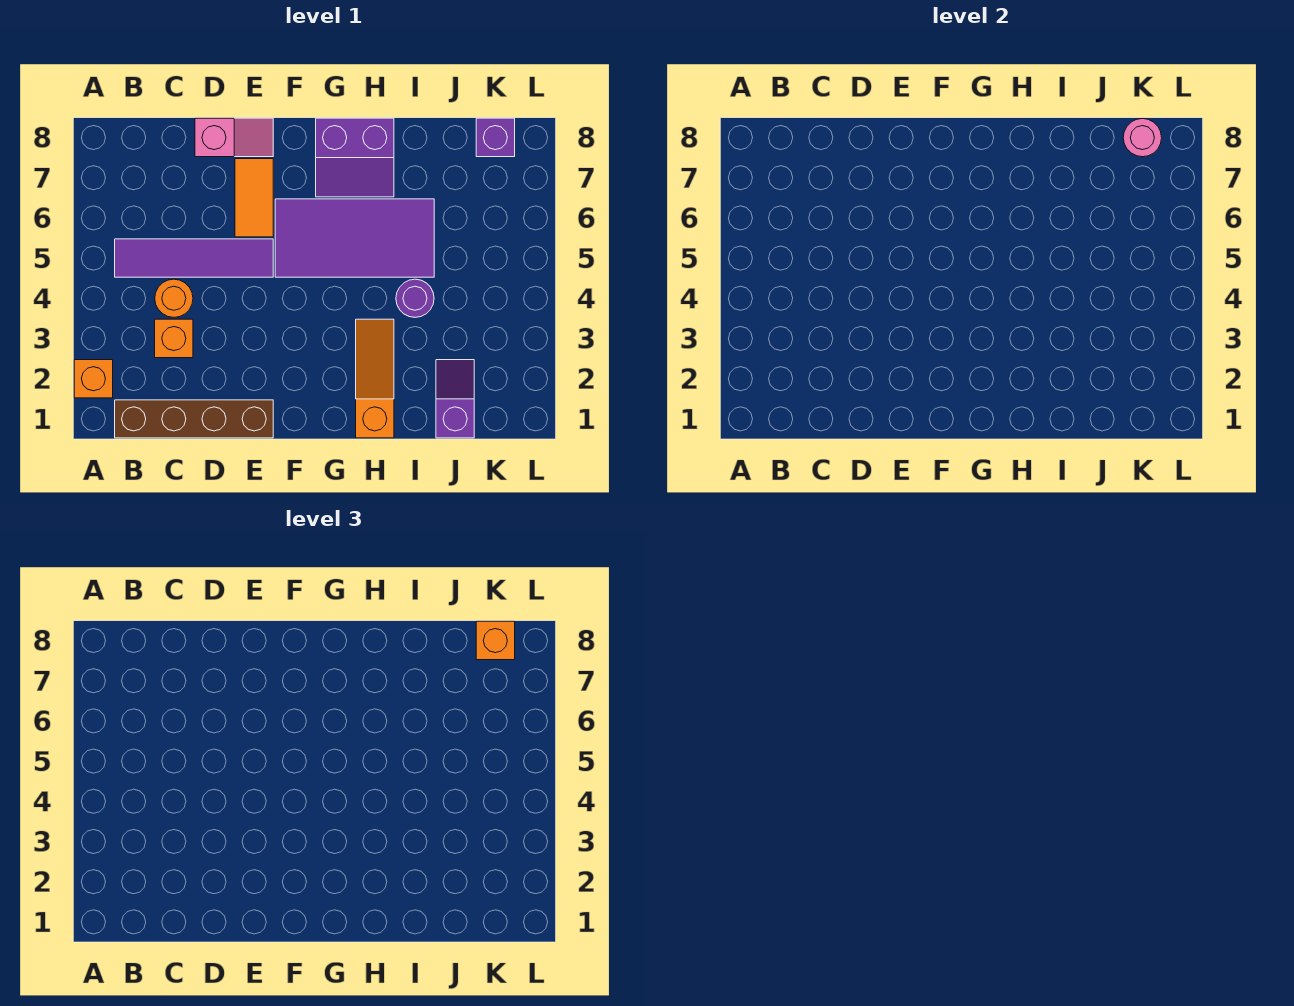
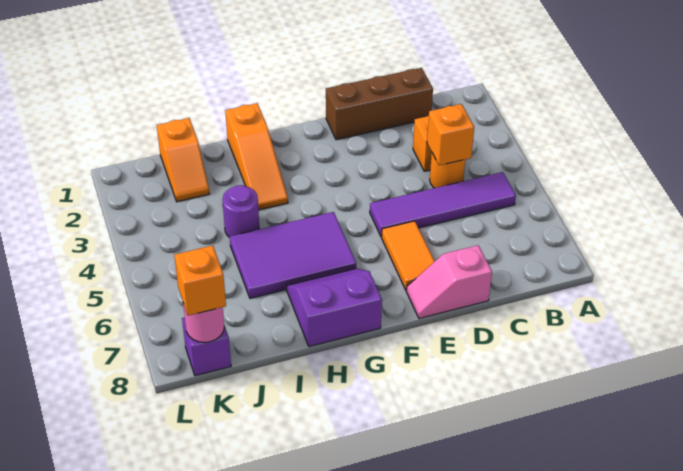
orange brick A2 level 1 -> orange brick C4 level 2
brown brick B1:E1 level 1 -> brown brick C1:E1 level 1
purple tile F5:I6 level 1 -> purple tile G5:I6 level 1
purple slope J1:J2 level 1 top 1 -> orange slope J1:J2 level 1 top 1

